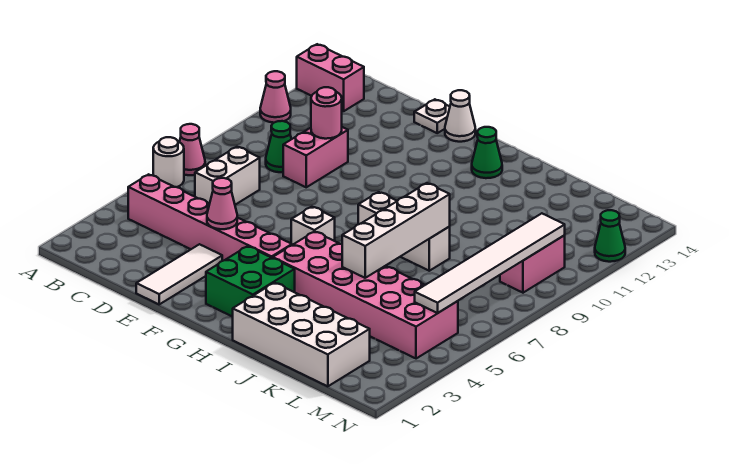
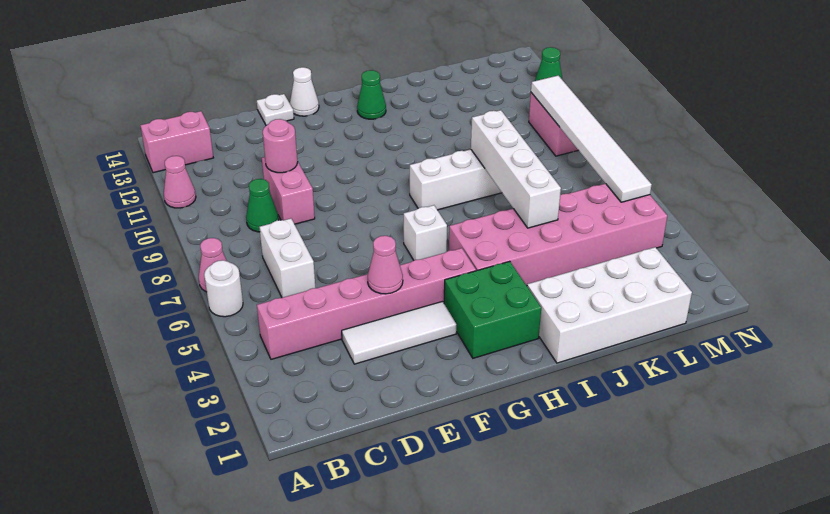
white tile E1:E3 level 1 -> white tile D3:F3 level 1

